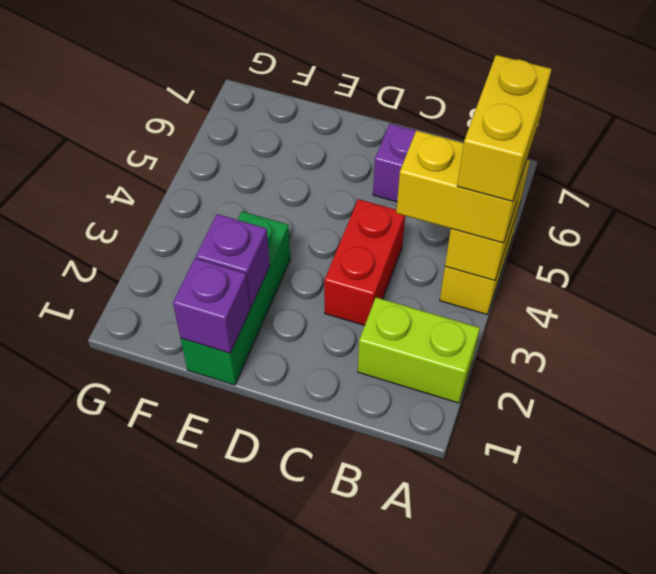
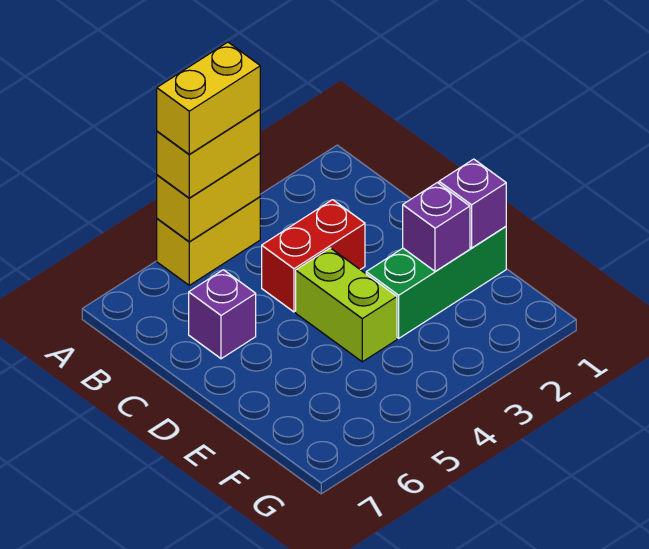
lime brick A2:B2 level 1 -> lime brick D4:E4 level 1
yellow brick A4:B4 level 3 -> yellow brick A4:A5 level 3

